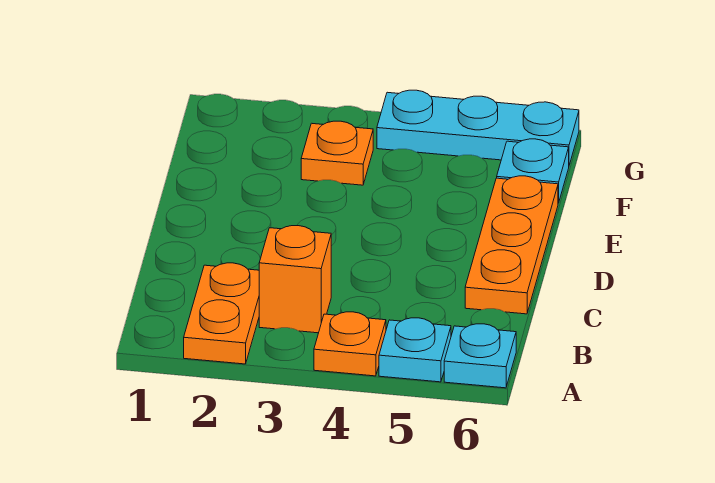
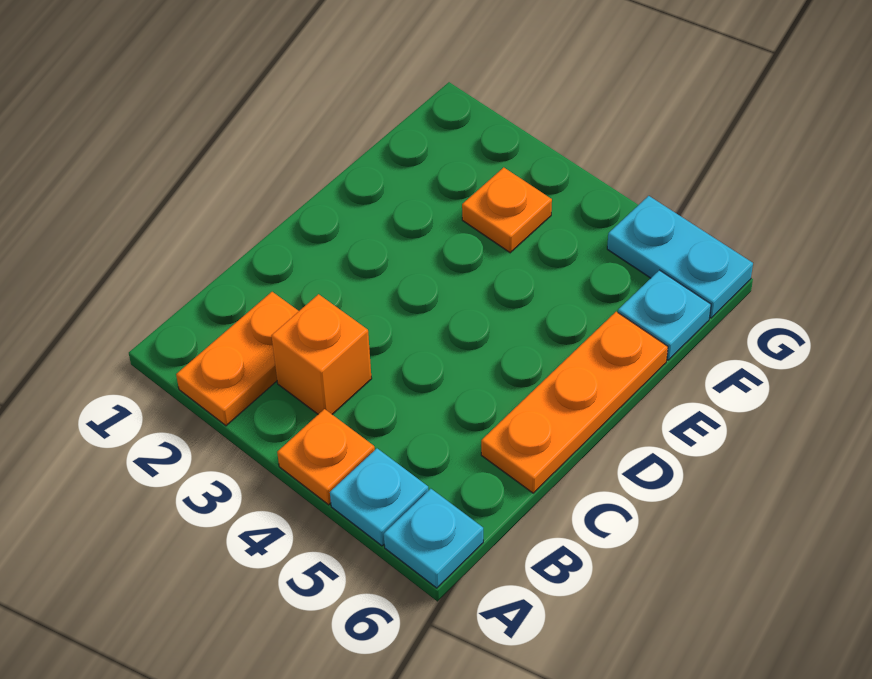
cyan plate G4:G6 level 1 -> cyan plate G5:G6 level 1

